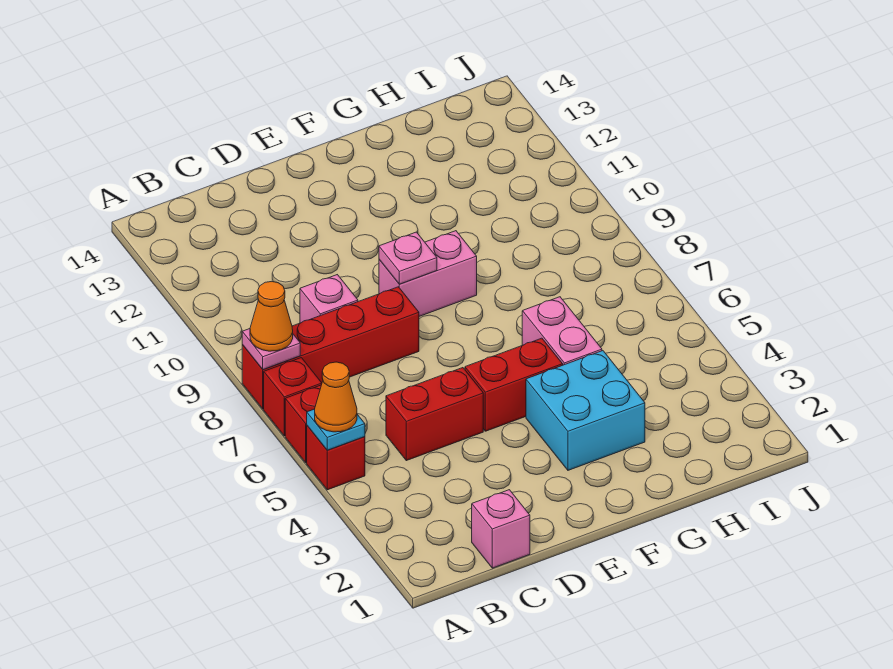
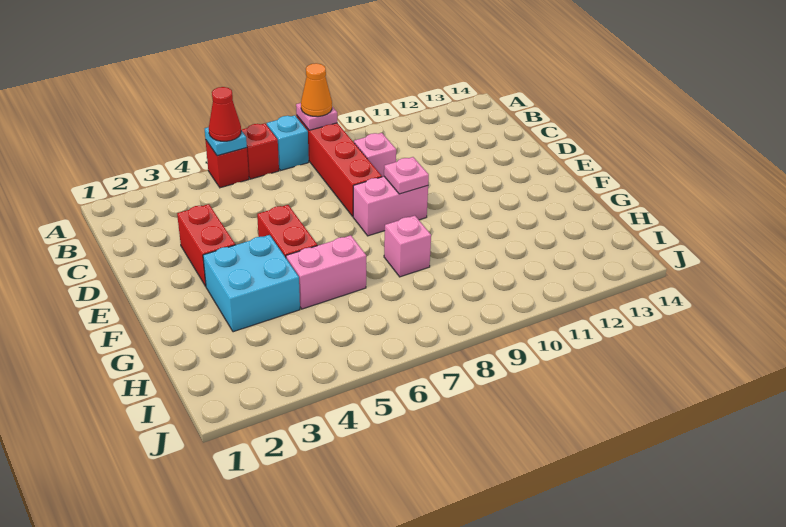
orange cone A5 level 3 -> red cone A5 level 3
red brick A7 level 1 -> cyan brick A7 level 1
pink brick C1 level 1 -> pink brick G8 level 1
red brick C5:D5 level 1 -> red brick D3:E3 level 1
pink brick E9:F9 level 1 -> pink brick E8:E9 level 1

